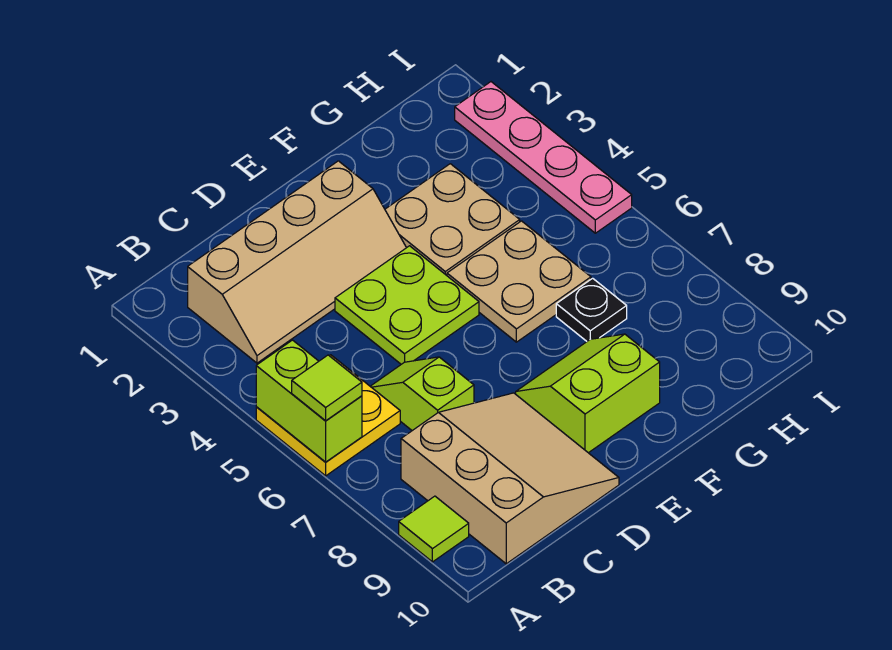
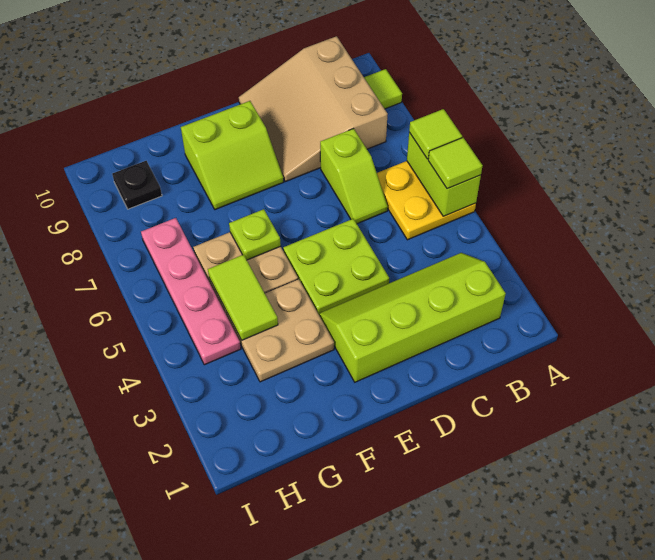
none -> lime tile A5 level 3
tan slope B2:E3 level 1 top 2 -> lime slope B2:E3 level 1 top 2
none -> lime plate F6 level 2
none -> lime tile G4:G5 level 2
black plate G7 level 1 -> black plate H9 level 1
pink plate I2:I5 level 1 -> pink plate H4:H7 level 1

